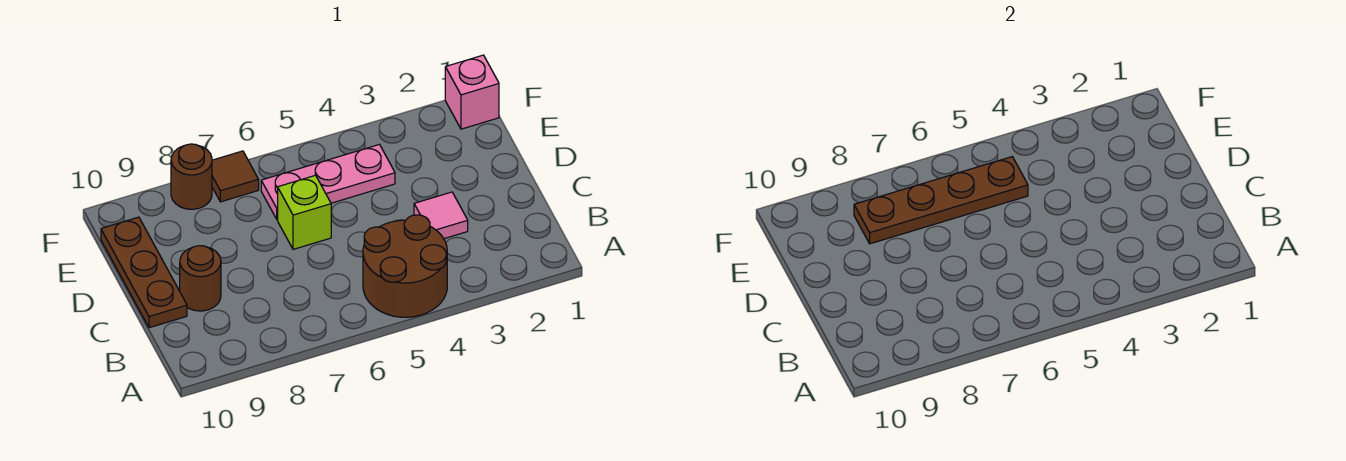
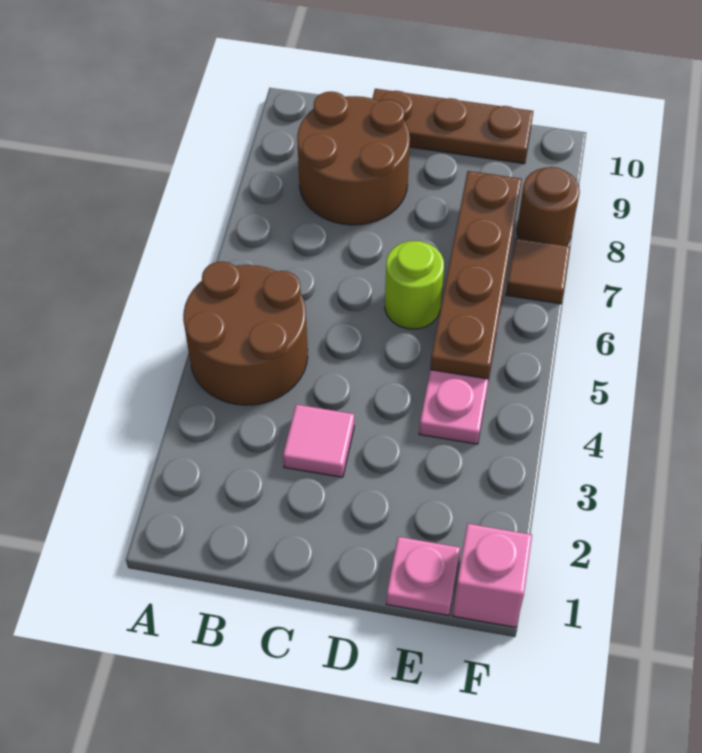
brown round brick C9 level 1 -> brown round brick B8:C9 level 1
lime brick D6 level 1 -> lime round brick D6 level 1
none -> pink plate E1 level 1

